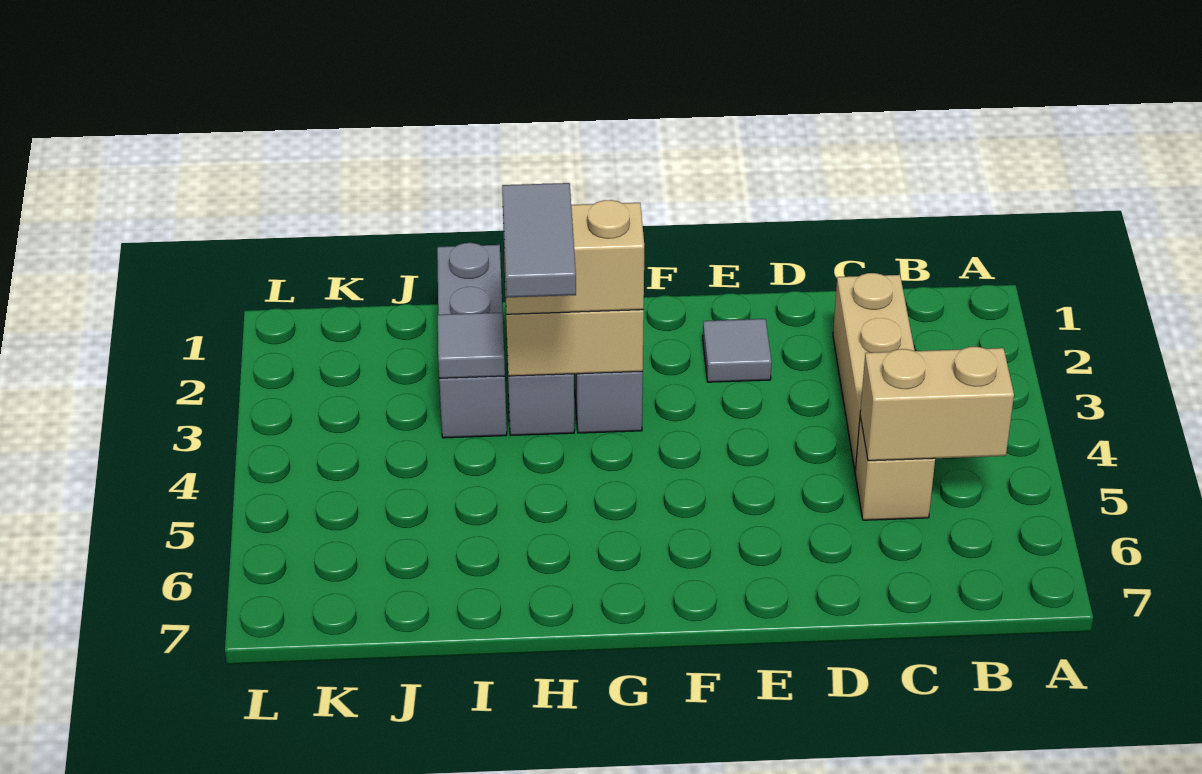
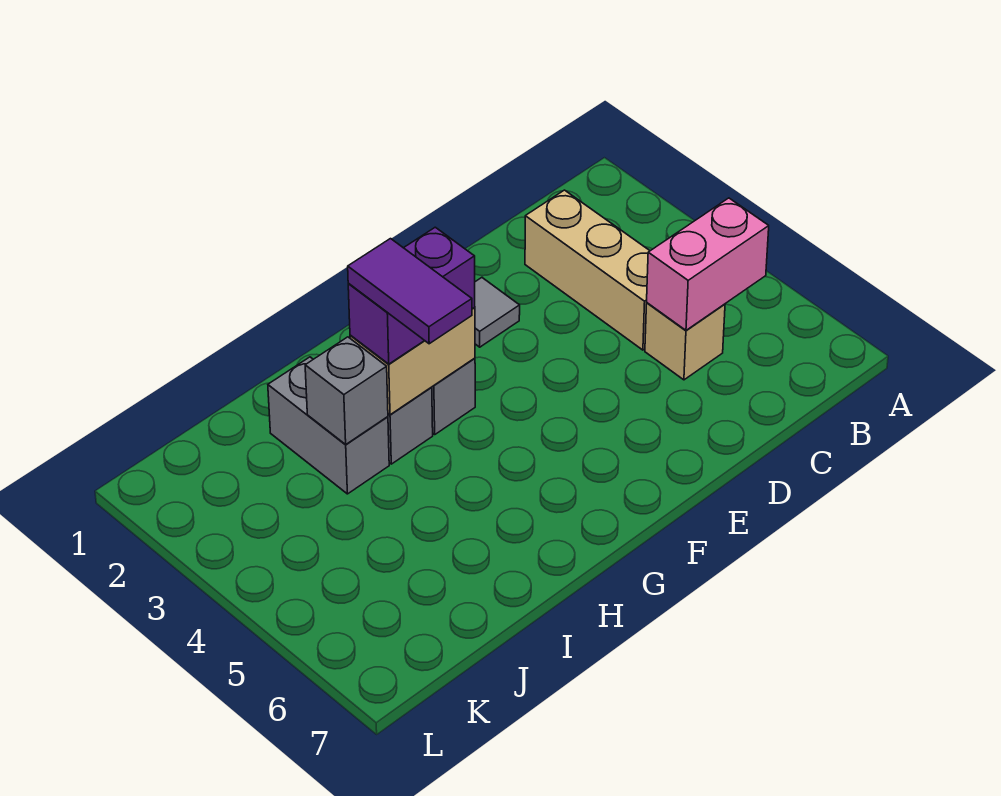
tan brick B5:C5 level 2 -> pink brick B5:C5 level 2
tan brick G3:H3 level 3 -> purple brick G3:H3 level 3
grey tile H3:H4 level 4 -> purple tile H3:H4 level 4
grey brick I1:I3 level 1 -> grey brick I2:I3 level 1
grey tile I3 level 2 -> grey brick I3 level 2

